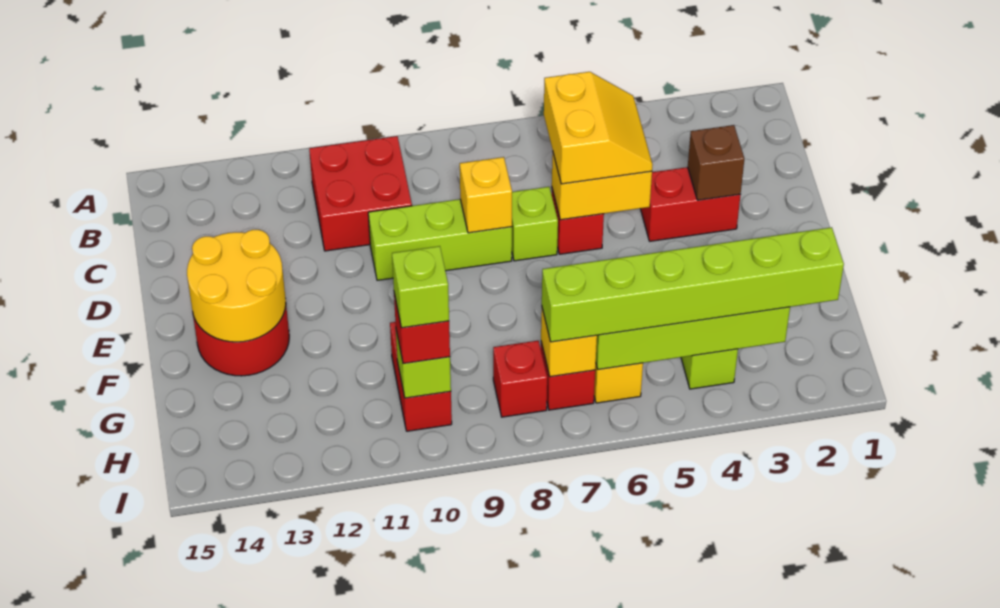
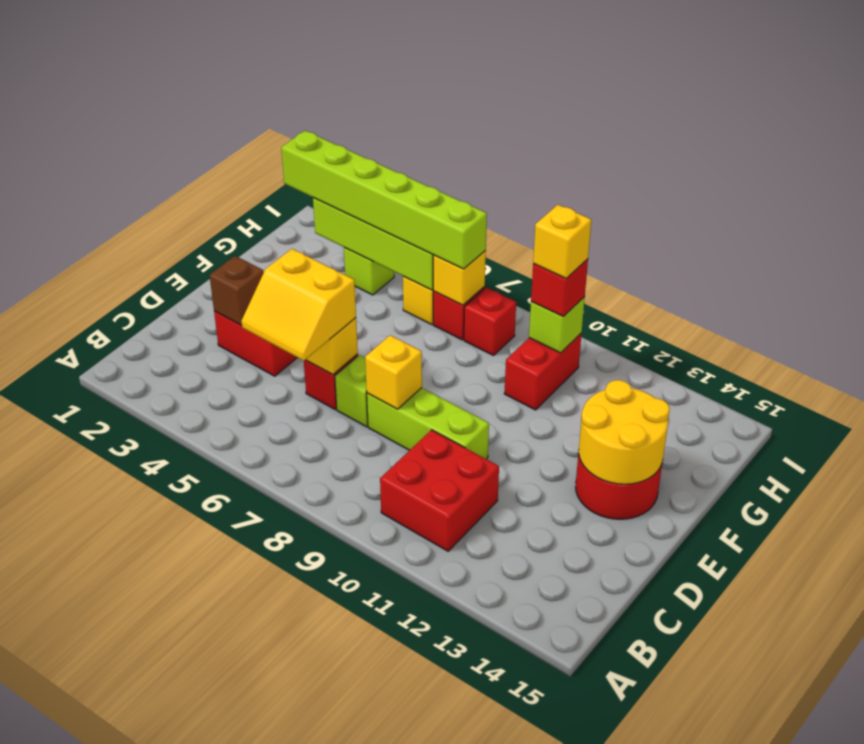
yellow slope C5:D6 level 3 top 6 -> yellow slope C5:D6 level 3 top D
lime brick H10 level 4 -> yellow brick H10 level 4

